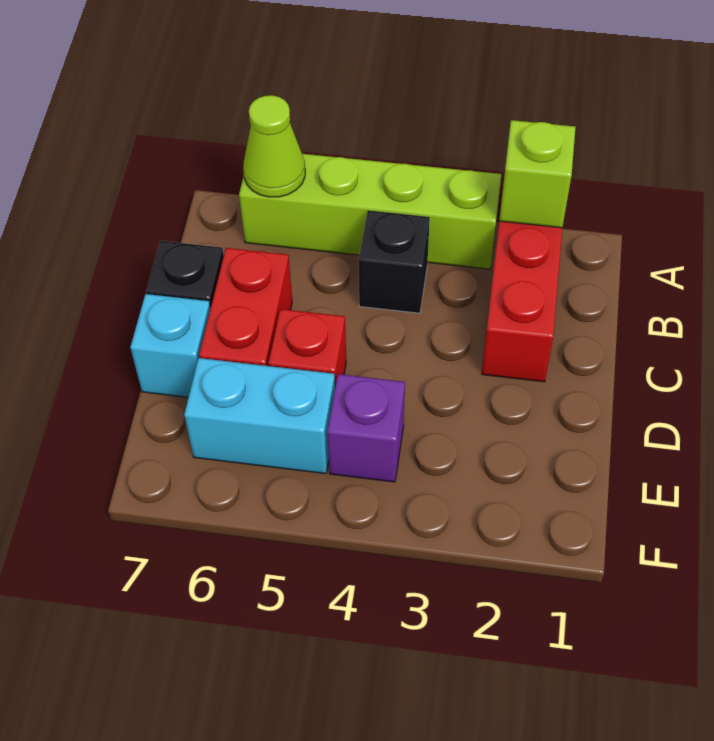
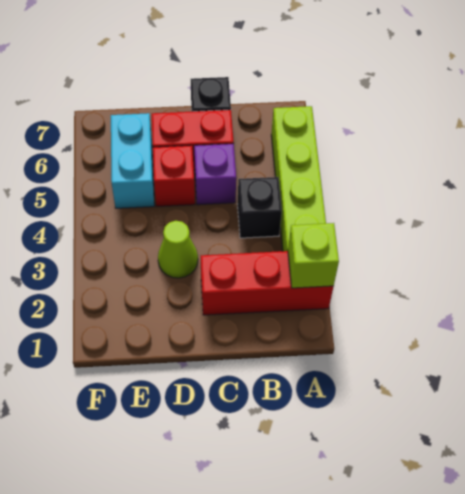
lime cone A6 level 2 -> lime cone D3 level 1
cyan brick D7 level 1 -> none
purple brick E4 level 1 -> purple brick C5 level 1

